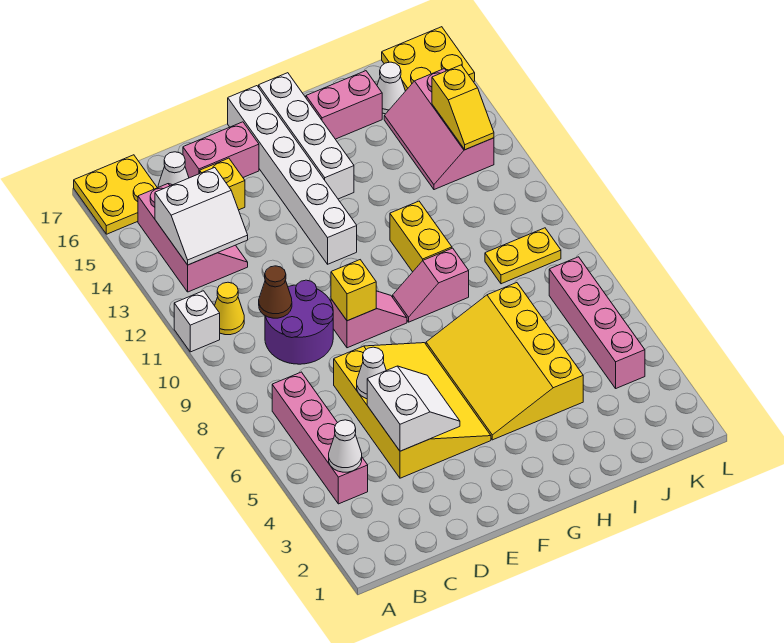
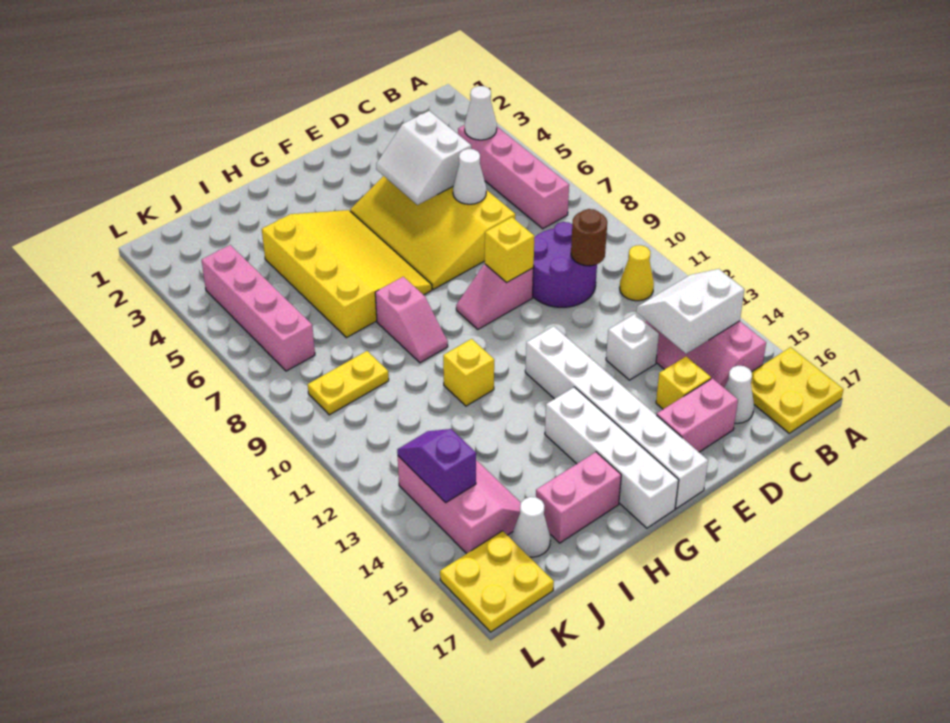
white brick A11 level 1 -> white brick D13 level 1
brown cone C10 level 2 -> brown round brick C10 level 2
pink slope G9:H9 level 1 top H -> pink slope H8:H9 level 1 top 8
yellow brick H10:H11 level 1 -> yellow brick H11 level 1
yellow slope K13:K14 level 2 top 14 -> purple slope K13:K14 level 2 top 14

